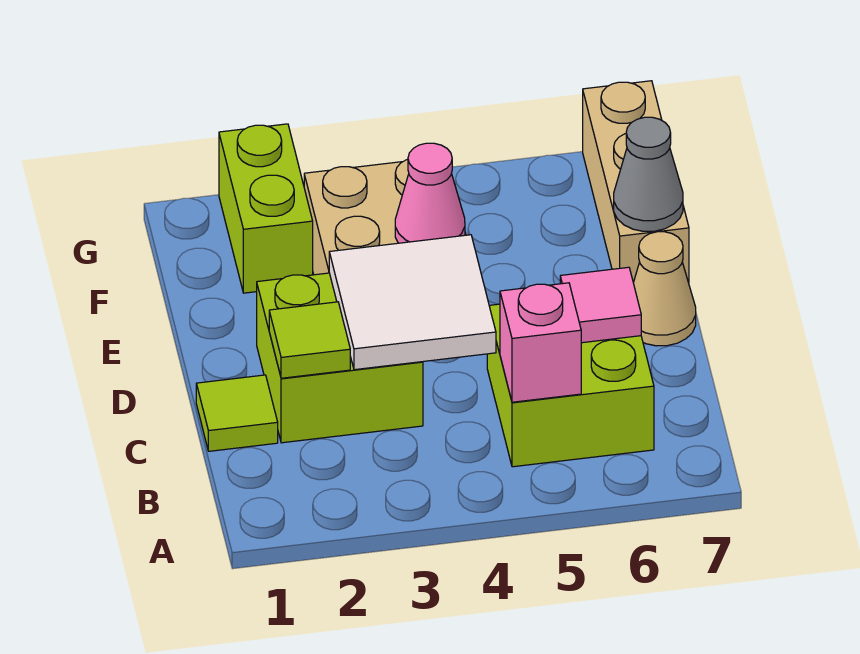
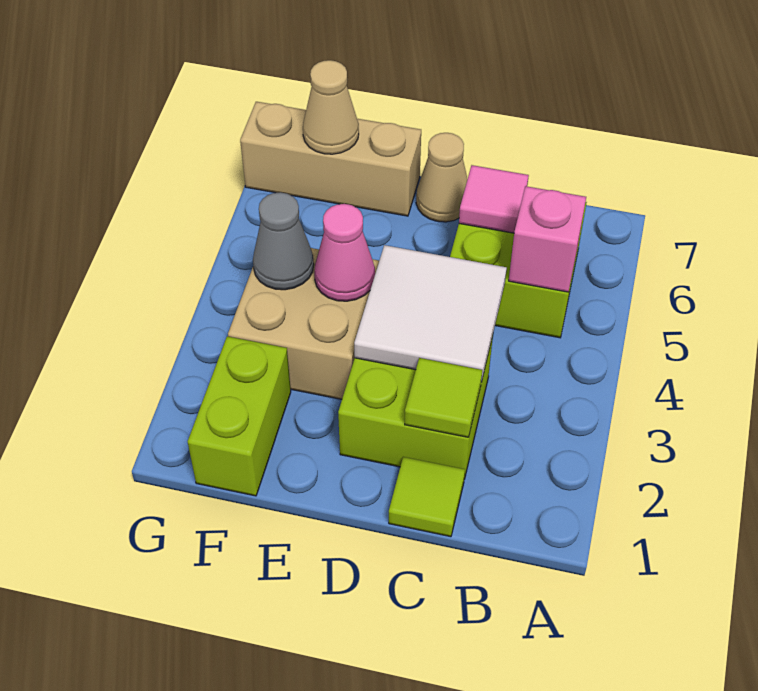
grey cone E7 level 2 -> grey cone F4 level 2
lime brick F2:G2 level 1 -> lime brick F1:F2 level 1
none -> tan cone F7 level 2

